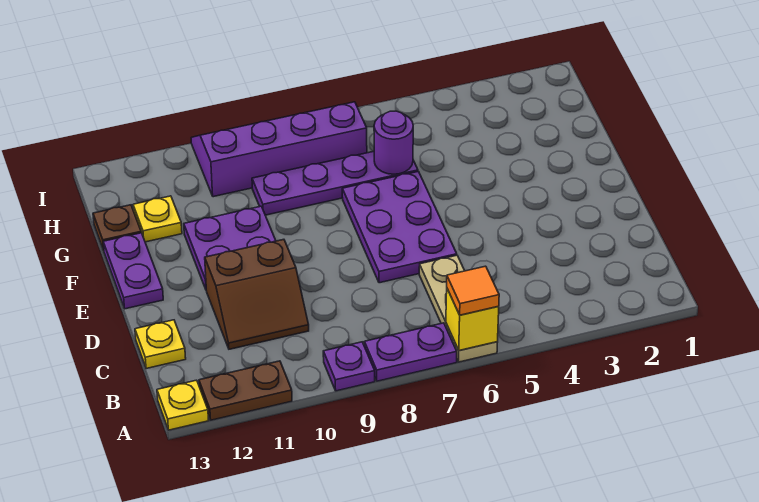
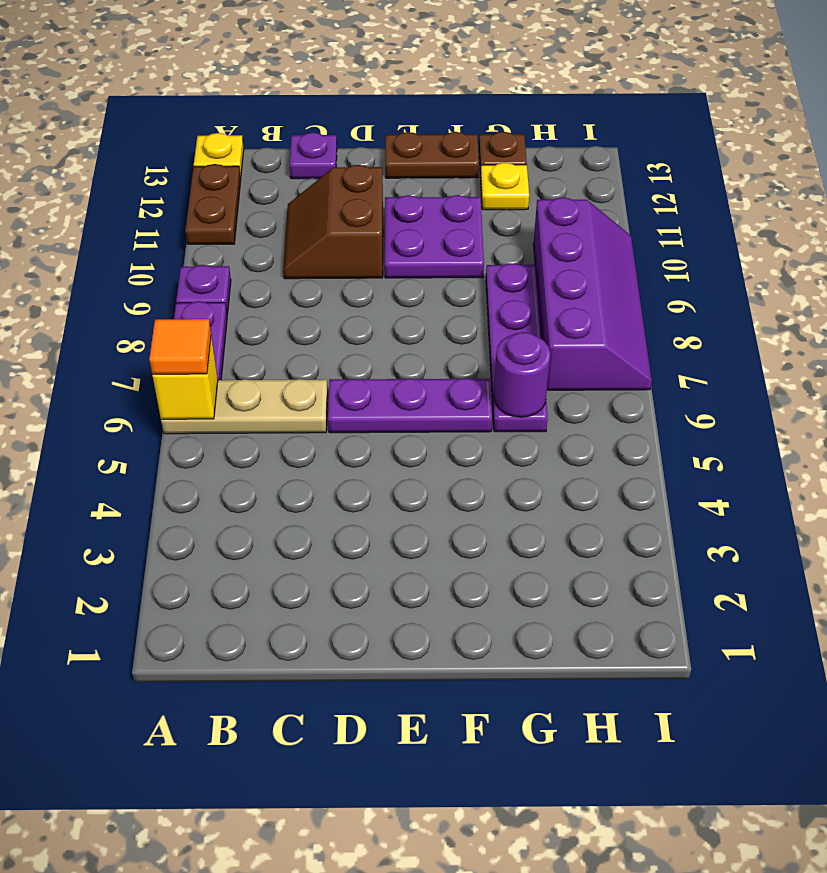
yellow plate C13 level 1 -> purple plate C13 level 1
purple plate D6:F7 level 1 -> purple plate D6:F6 level 1
purple plate E13:F13 level 1 -> brown plate E13:F13 level 1

